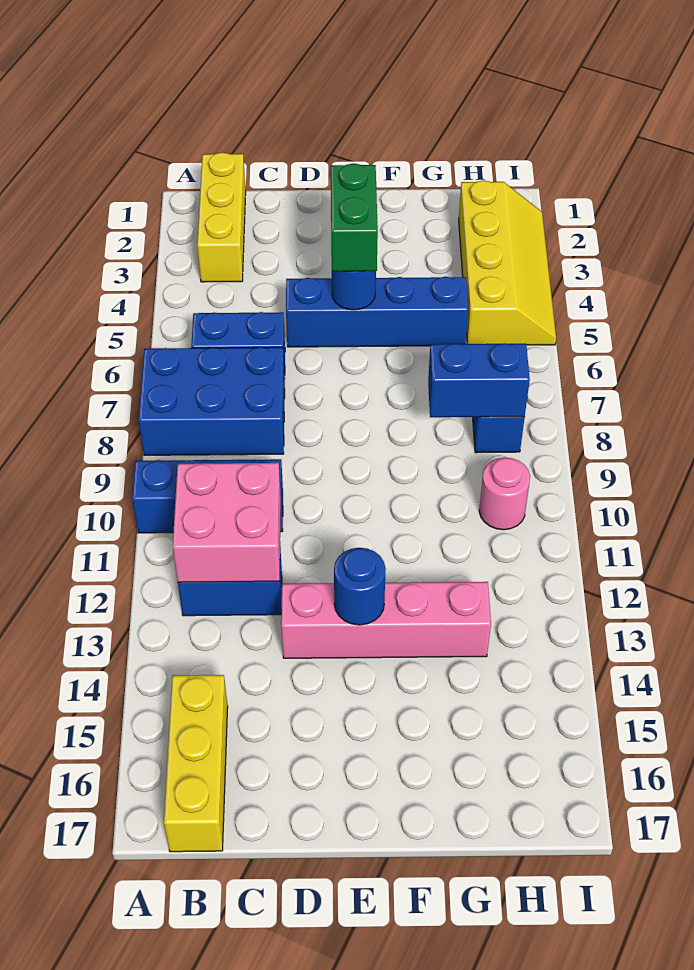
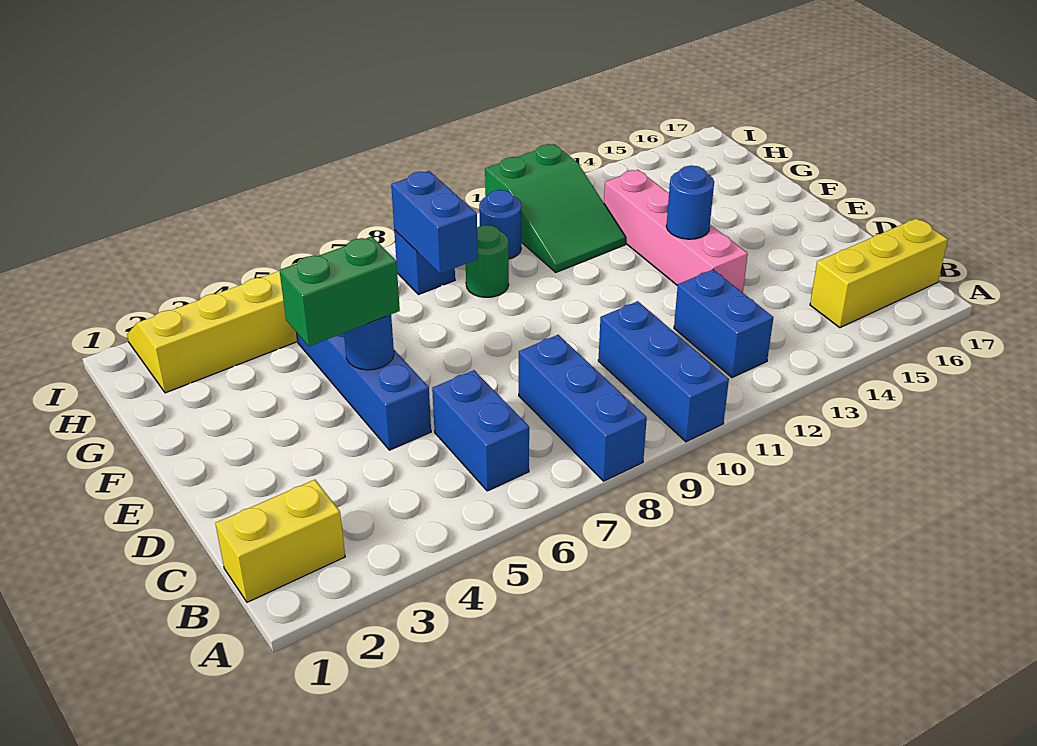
blue brick A7:C8 level 1 -> blue brick A8:C8 level 1
yellow brick B1:B3 level 1 -> yellow brick B1:B2 level 1
pink brick B11:C12 level 2 -> none
none -> green round brick G9 level 1
none -> green slope G11:I12 level 1 top I
pink round brick H10 level 1 -> blue round brick H10 level 1

